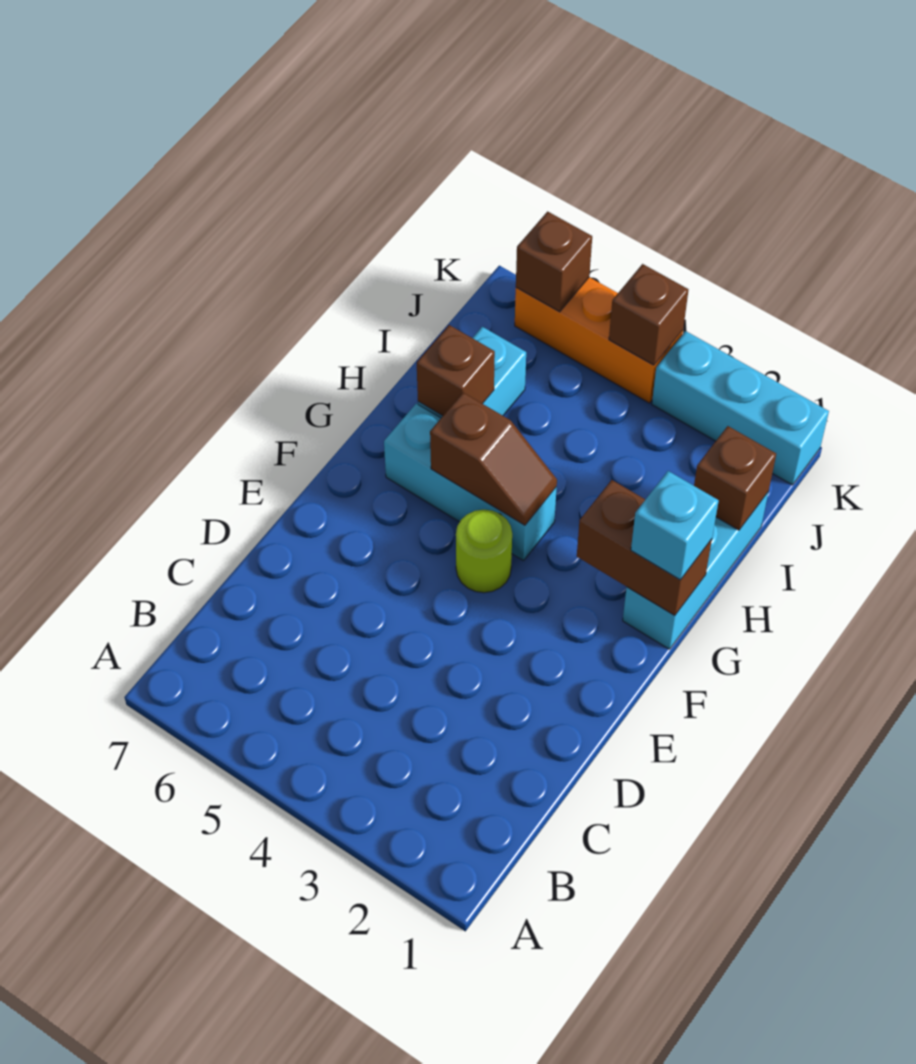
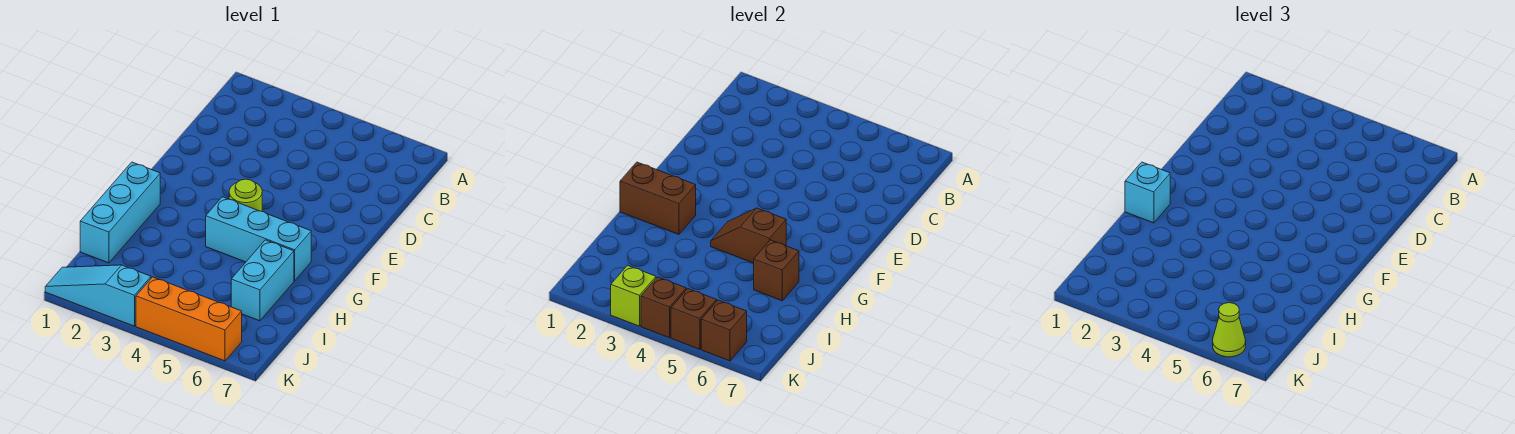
brown brick I1 level 2 -> brown brick K5 level 2
cyan brick K1:K3 level 1 -> cyan slope K1:K3 level 1 top 3
none -> lime brick K3 level 2
none -> lime cone K6 level 3

